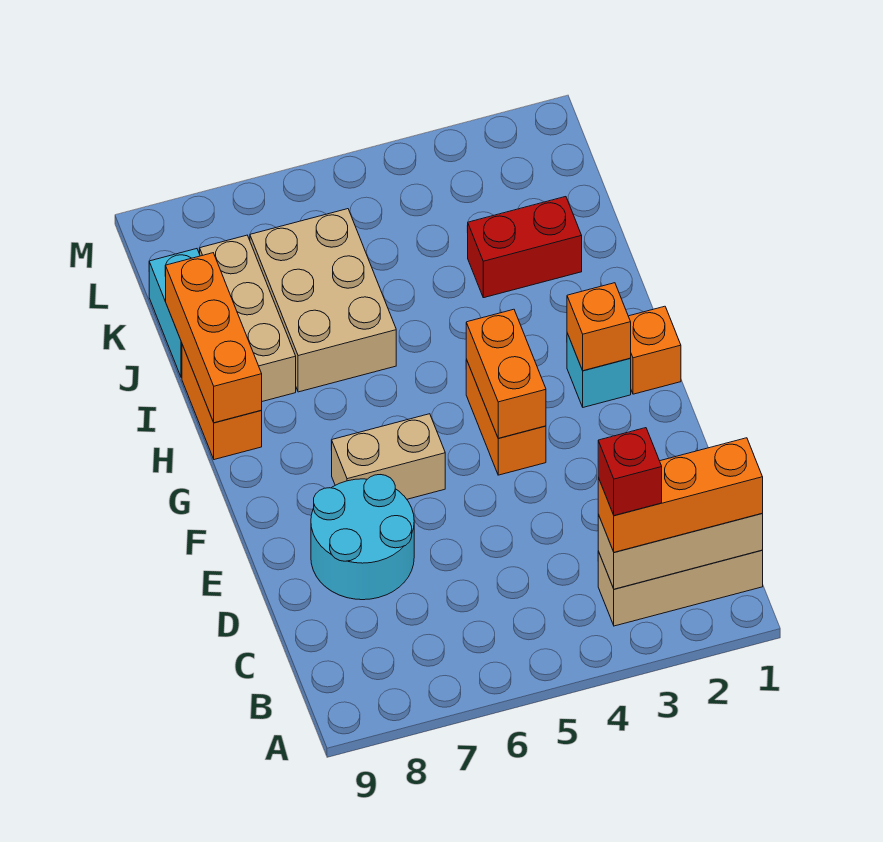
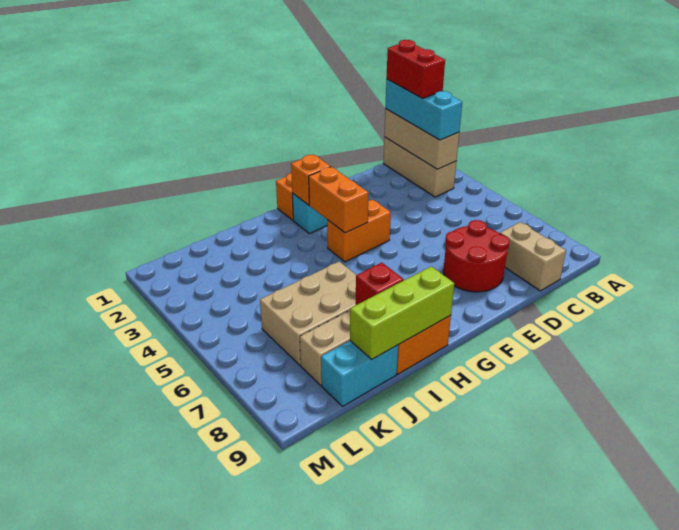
orange brick B1:B3 level 3 -> cyan brick B1:B3 level 3
red brick B3 level 4 -> red brick I8 level 2
cyan round brick D7:E8 level 1 -> red round brick D7:E8 level 1
orange brick F4:G4 level 2 -> orange brick G3:G4 level 2
tan brick F6:F7 level 1 -> tan brick C8:C9 level 1
orange brick H9:J9 level 2 -> lime brick H9:J9 level 2
red brick J2:J3 level 1 -> red brick B1:B2 level 4

